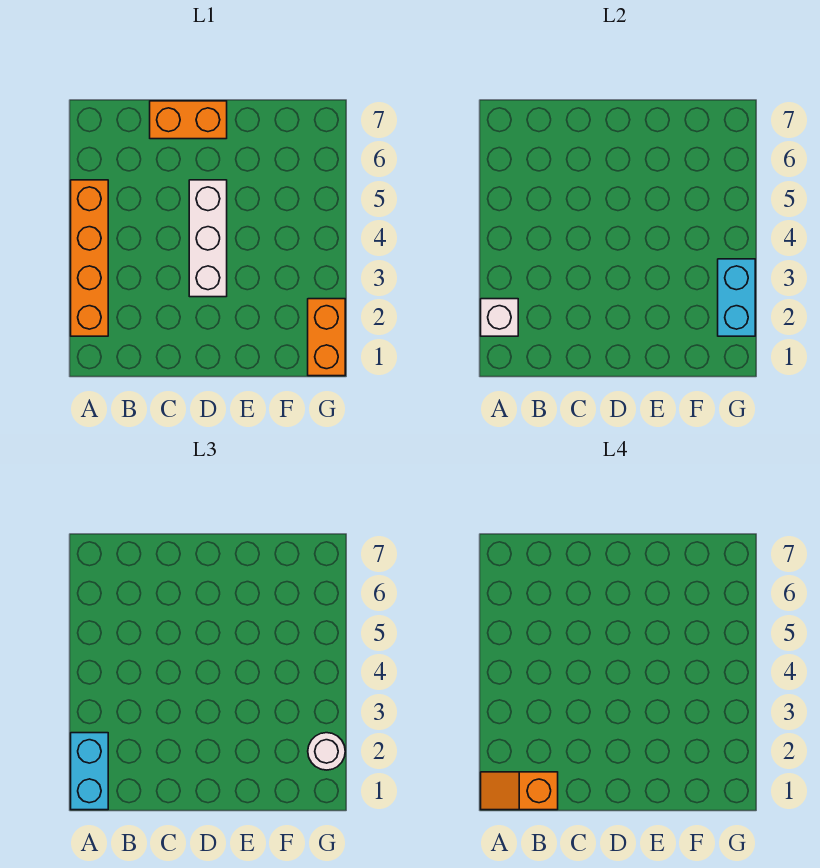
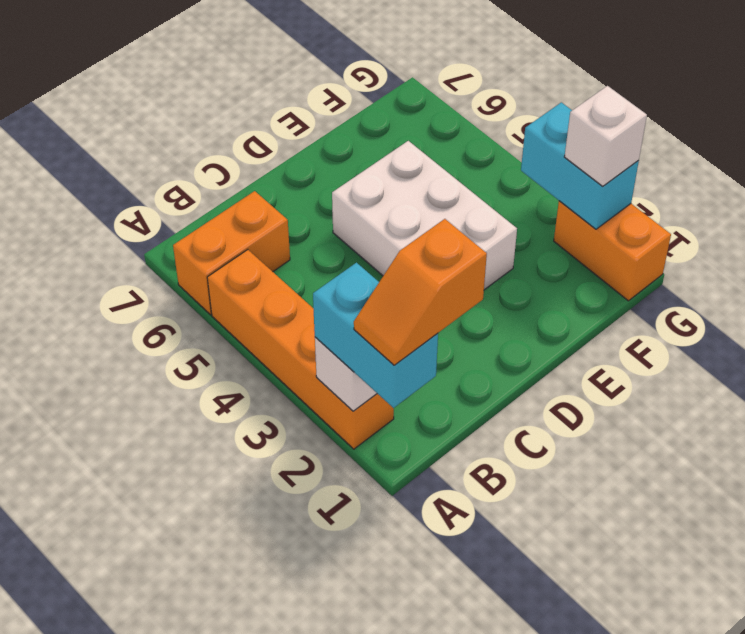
orange brick C7:D7 level 1 -> orange brick A6:B6 level 1
white brick D3:D5 level 1 -> white brick D3:E5 level 1
white round brick G2 level 3 -> white brick G2 level 3

